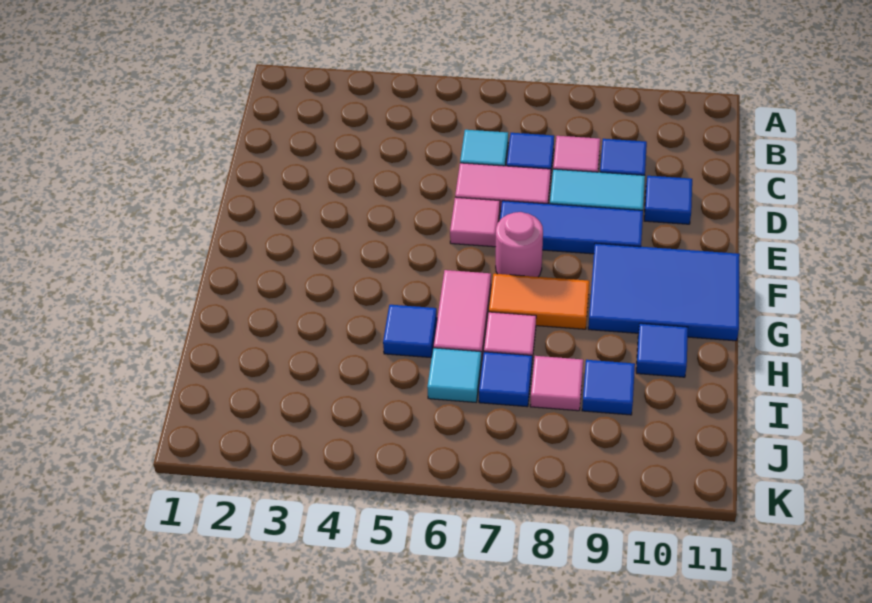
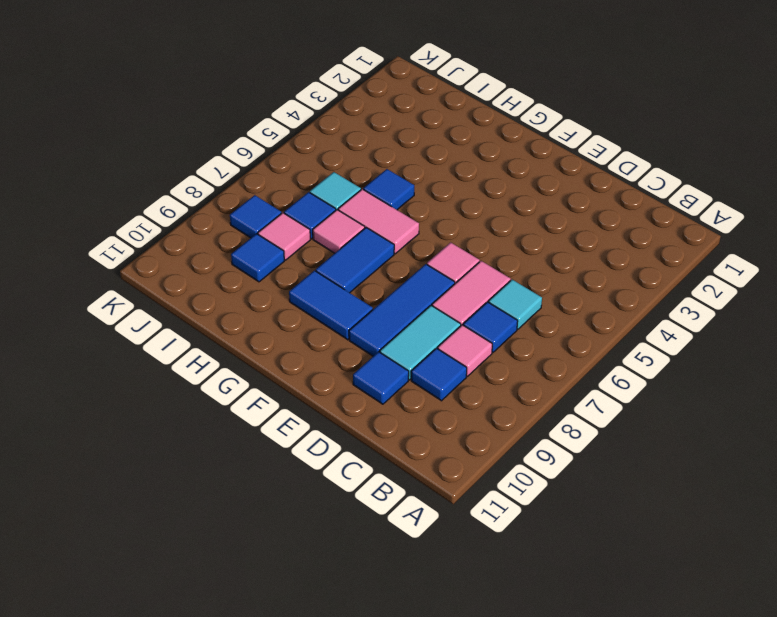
pink round brick F7 level 1 -> none
blue tile F9:G11 level 1 -> blue tile F9:G9 level 1
orange tile G7:G8 level 1 -> blue tile G7:G8 level 1
blue tile H10 level 1 -> blue tile J8 level 1

